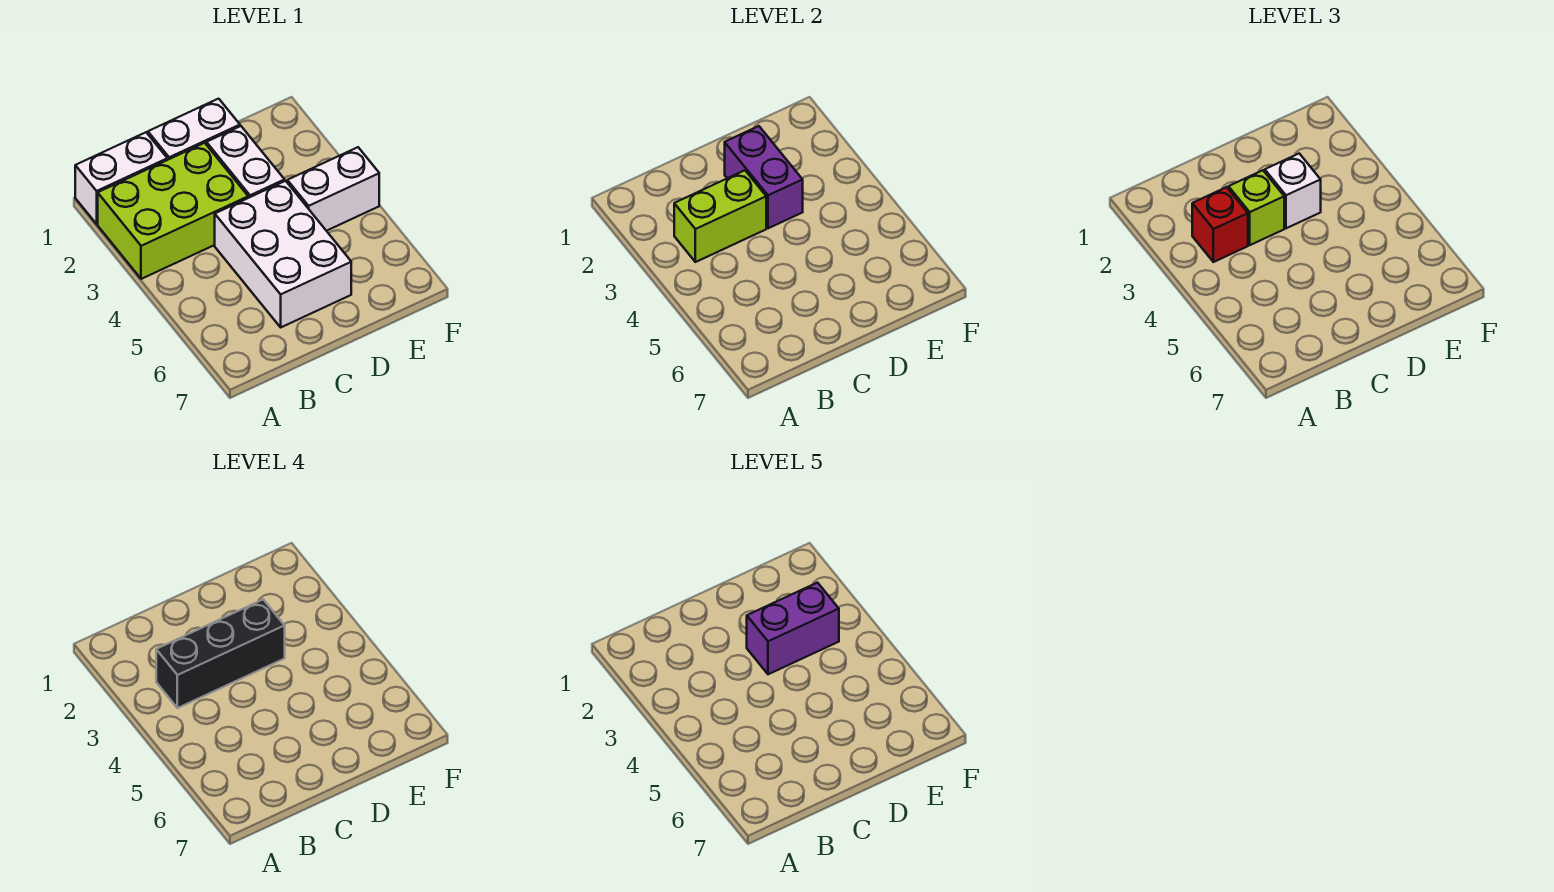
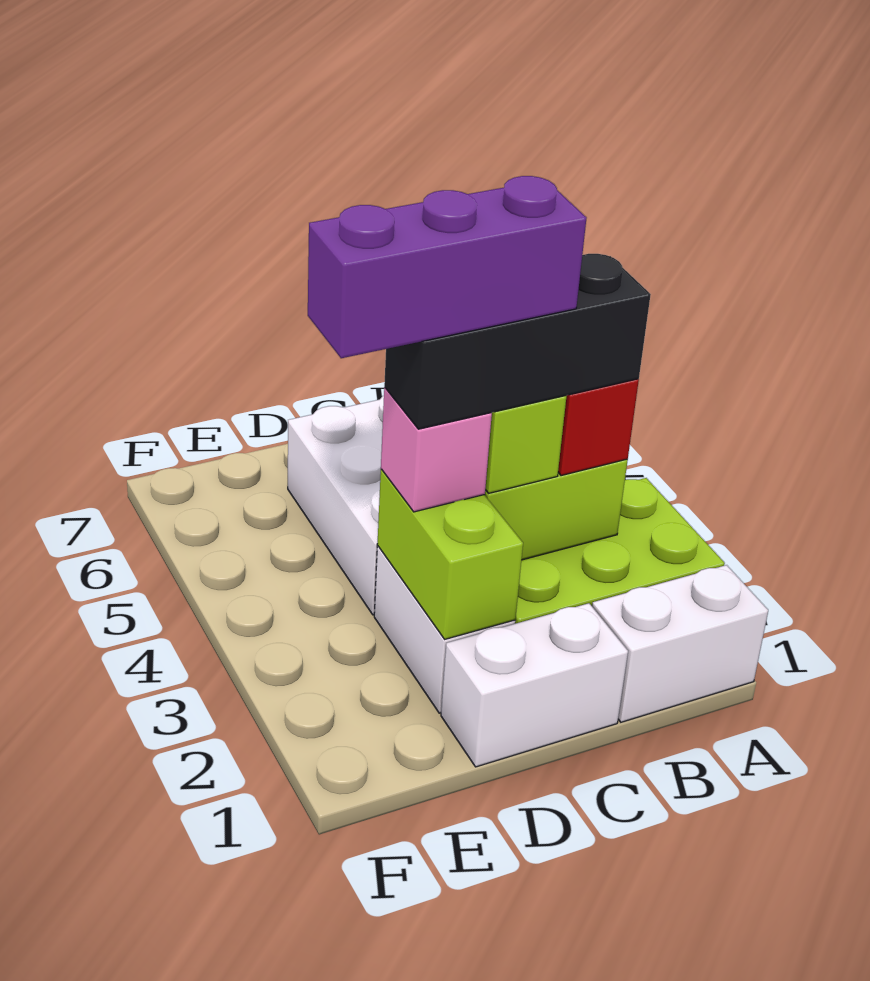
purple brick D2:D3 level 2 -> lime brick D2:D3 level 2
white brick D3 level 3 -> pink brick D3 level 3
purple brick D3:E3 level 5 -> purple brick C3:E3 level 5
white brick E4:F4 level 1 -> none

